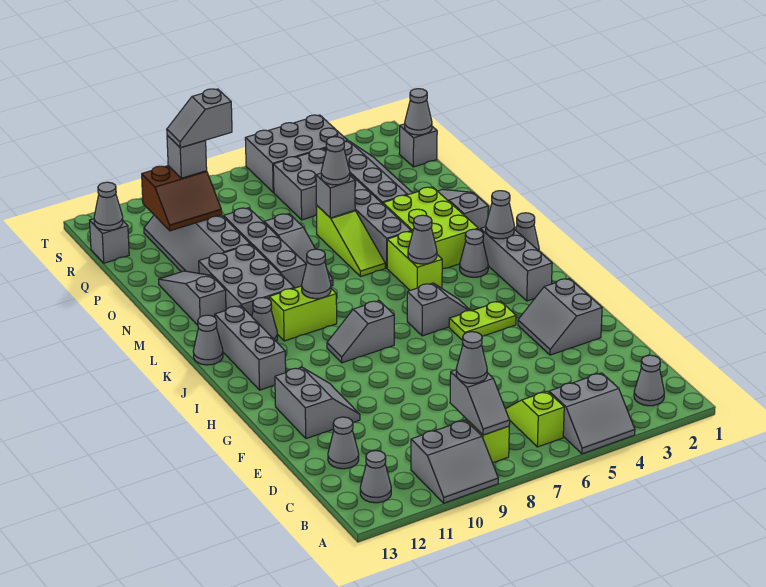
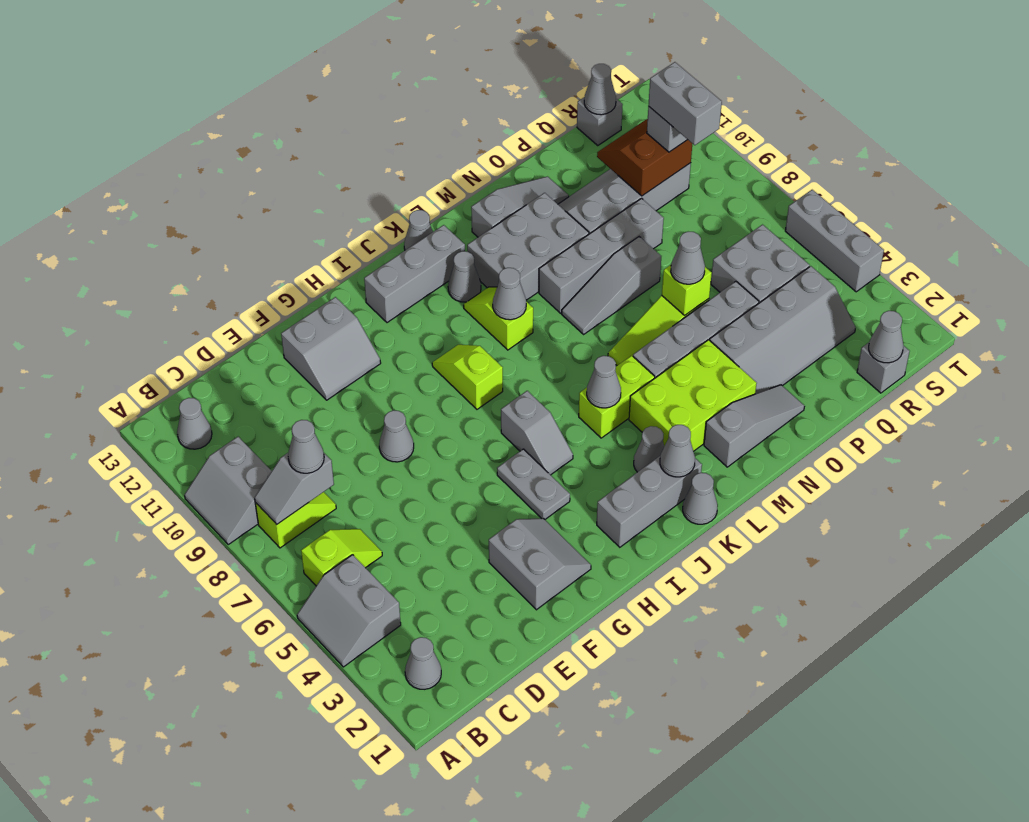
grey cone D12 level 1 -> grey cone F8 level 1
grey slope F2:G3 level 1 top 2 -> grey slope F2:G3 level 1 top F
lime plate H4:H5 level 1 -> grey plate H4:H5 level 1
grey slope I8:I9 level 1 top 8 -> lime slope I8:I9 level 1 top 8
lime brick K9:K10 level 1 -> lime slope K9:K10 level 1 top 9
grey brick O6 level 2 -> lime brick O6 level 2
brown slope Q10:R11 level 2 top R -> brown slope Q10:R11 level 2 top 10
grey slope R9:R10 level 4 top 9 -> grey brick R9:R10 level 4
grey brick S4:T6 level 1 -> grey brick T4:T6 level 1

